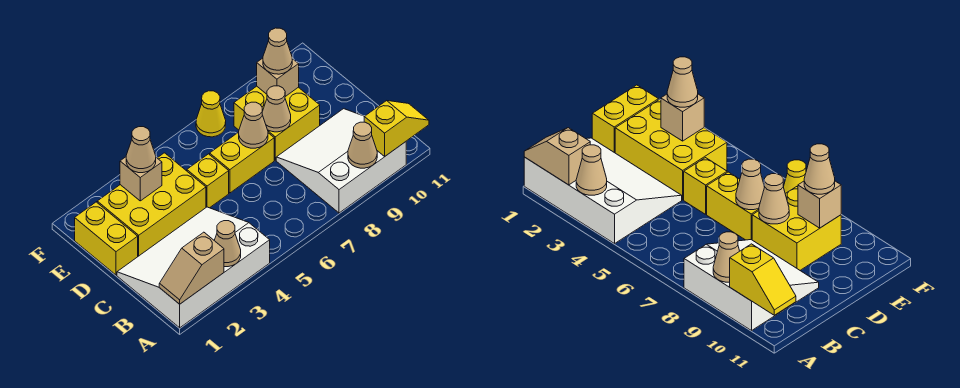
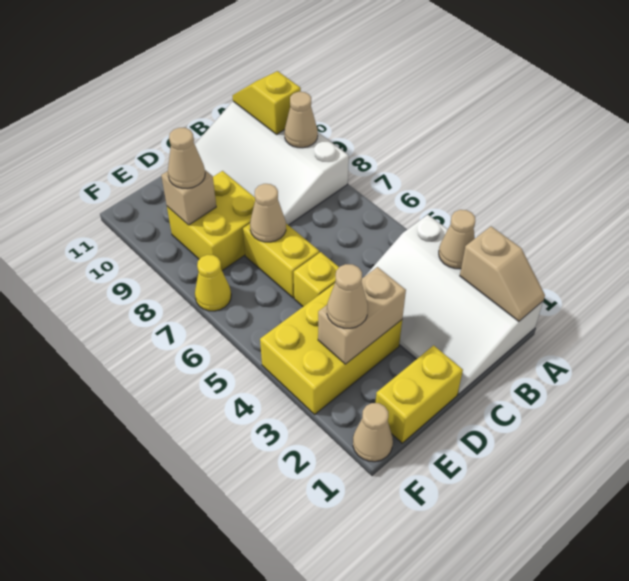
white slope A8:C10 level 1 top A -> white slope A8:C11 level 1 top A
yellow brick D2:E4 level 1 -> yellow brick D3:F4 level 1
tan cone D8 level 2 -> tan cone F1 level 1
tan brick E3 level 2 -> tan brick D3:E3 level 2

